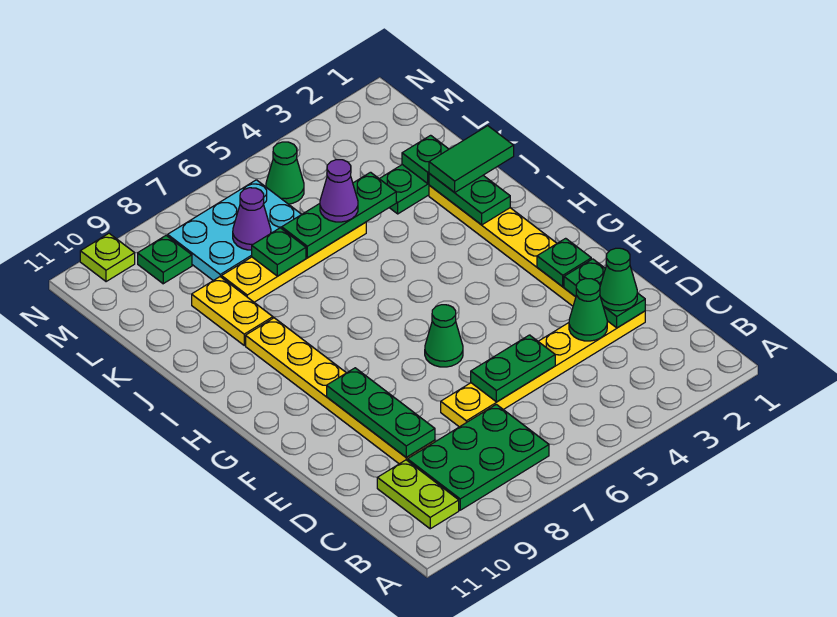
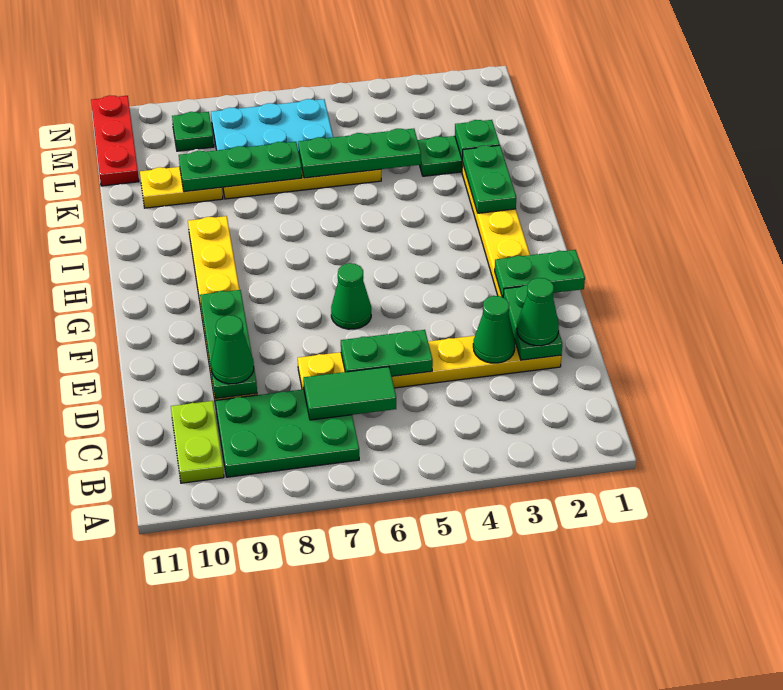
green plate F2 level 2 -> green plate F1:F2 level 2
green tile J1:J2 level 3 -> green tile C6:C7 level 2
yellow plate J9:K9 level 1 -> yellow plate K9:K10 level 1
purple cone K5 level 3 -> none
green plate K7 level 2 -> green plate K7:K9 level 2
purple cone L7 level 2 -> none
none -> red plate L11:N11 level 1
green cone M5 level 1 -> green cone D9 level 3
lime plate N10 level 1 -> none

